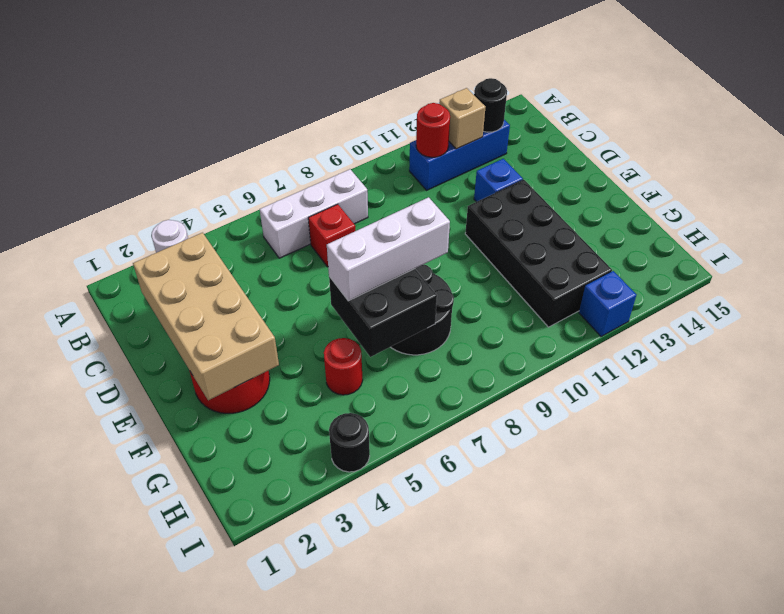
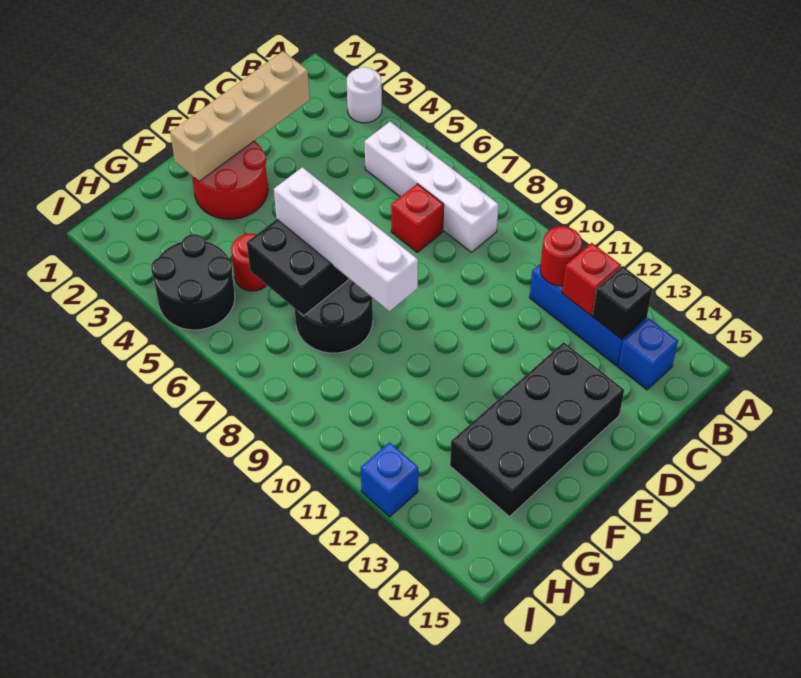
white brick B6:B8 level 1 -> white brick B5:B8 level 1
tan brick B12 level 2 -> red brick B12 level 2
black round brick B13 level 2 -> black brick B13 level 2
tan brick C2:F3 level 2 -> tan brick C2:F2 level 2
blue brick D12 level 1 -> blue brick B14 level 1
black brick E11:H12 level 1 -> black brick D13:G14 level 1
white brick F6:F8 level 3 -> white brick F6:F9 level 3
black round brick I4 level 1 -> black round brick H4:I5 level 1

